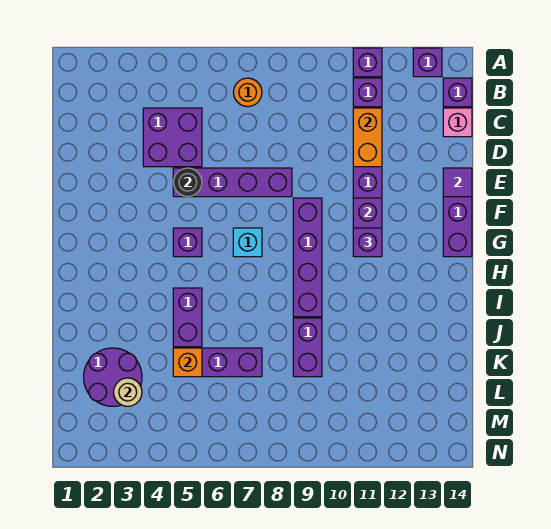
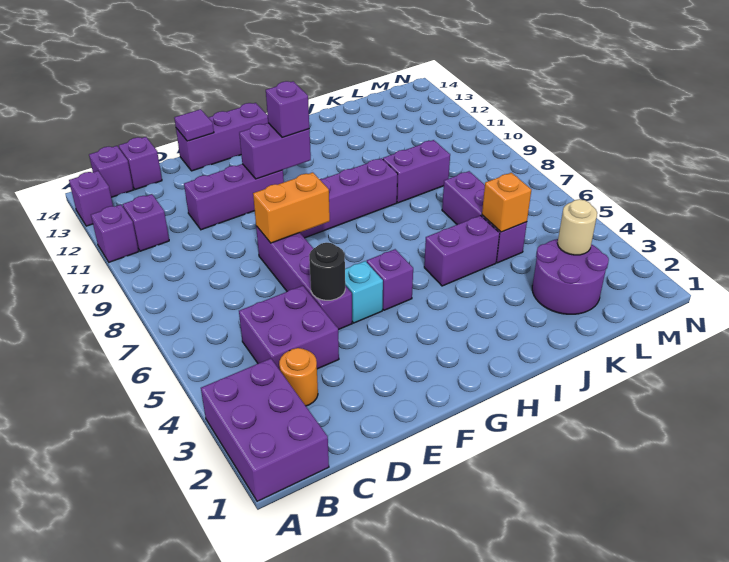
none -> purple brick A1:B3 level 1
orange round brick B7 level 1 -> orange round brick C3 level 1
orange brick C11:D11 level 2 -> orange brick E8:F8 level 2
pink brick C14 level 1 -> purple brick C14 level 1
cyan brick G7 level 1 -> cyan brick F5 level 1

